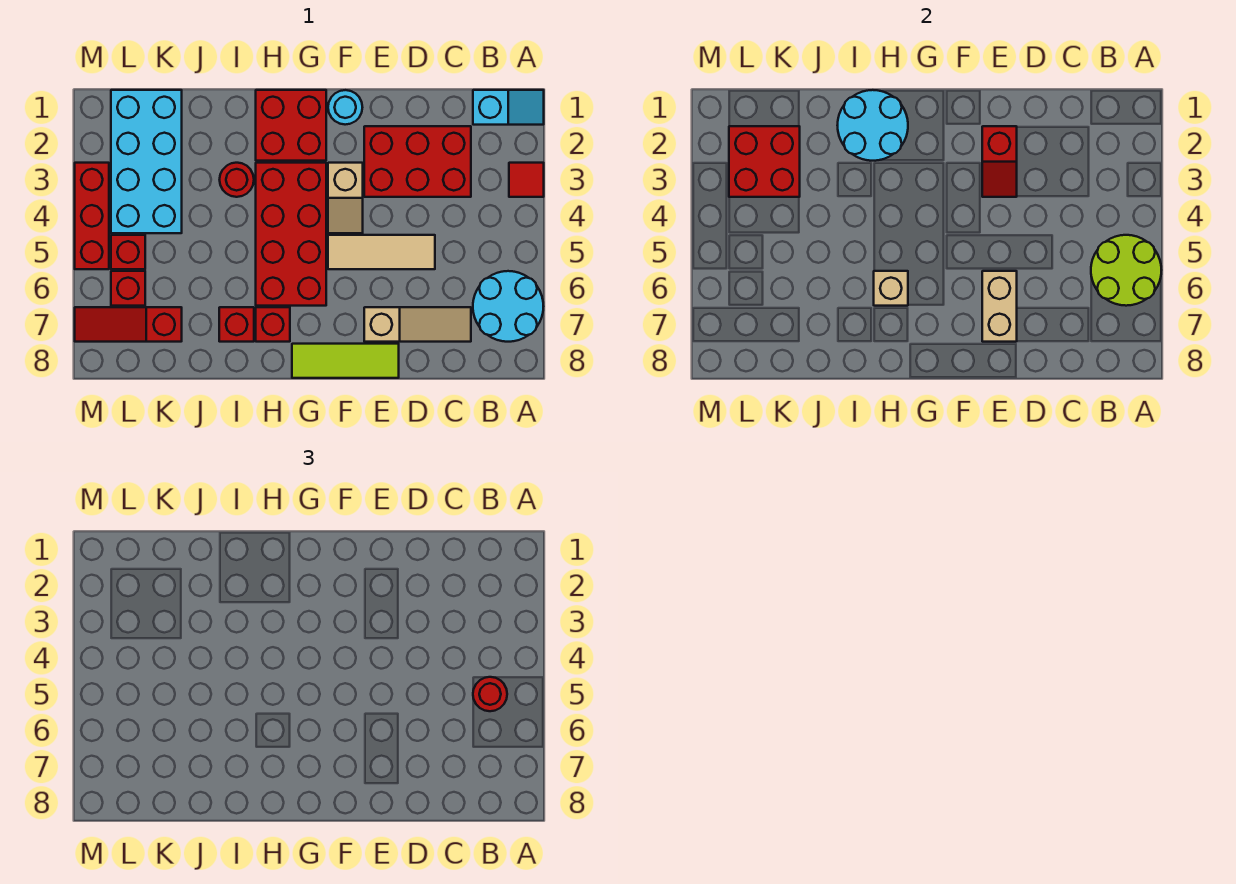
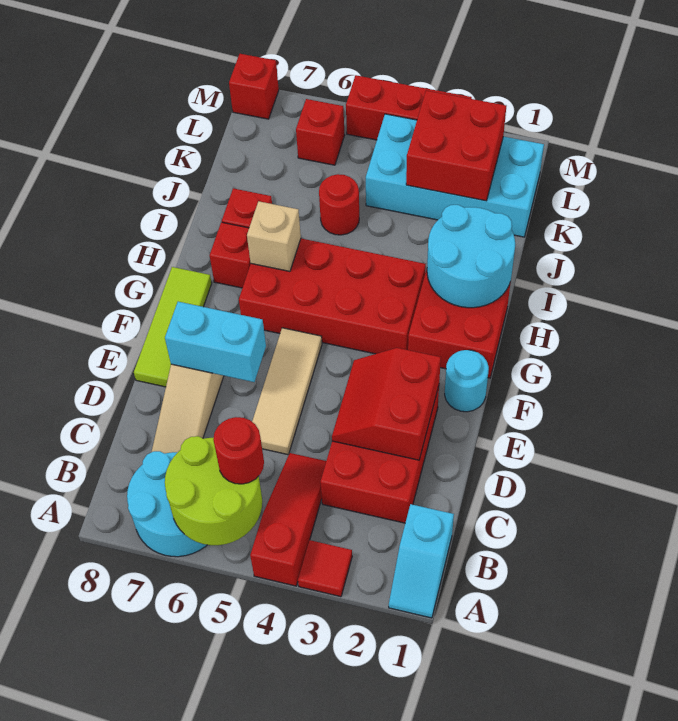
red slope E2:E3 level 2 top 2 -> red slope D2:E3 level 2 top 2
tan brick E6:E7 level 2 -> cyan brick E6:E7 level 2
tan slope F3:F4 level 1 top 3 -> none
red round brick I3 level 1 -> red round brick J5 level 1
red slope K7:M7 level 1 top K -> red slope A4:C4 level 1 top A
red brick L5 level 1 -> red brick M8 level 1

